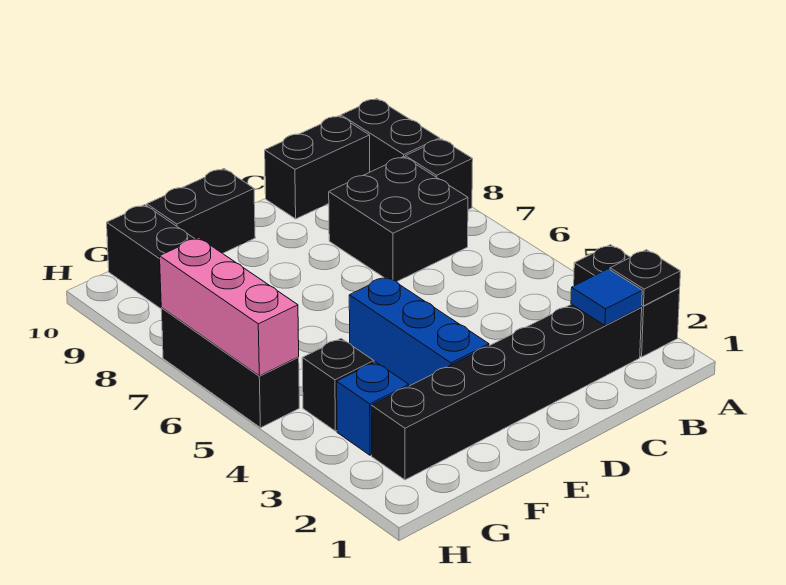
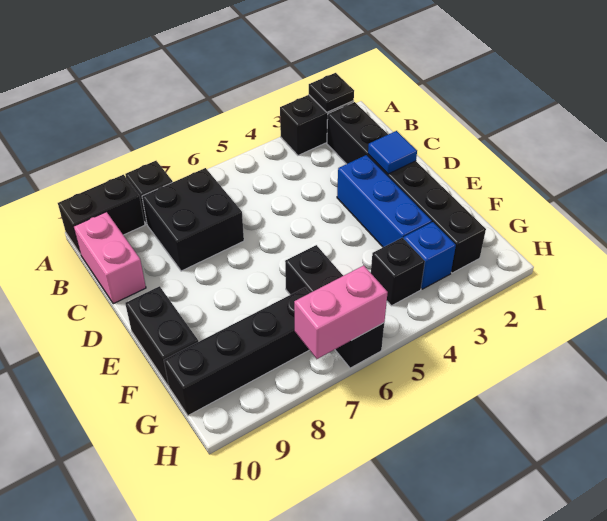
blue tile B2 level 2 -> blue tile D2 level 2
black brick B10:C10 level 1 -> pink brick B10:C10 level 1
blue brick E3:E5 level 1 -> blue brick D3:F3 level 1
black brick H5:H7 level 1 -> black brick F6:H6 level 1
pink brick H5:H7 level 2 -> pink brick H6:H7 level 2

